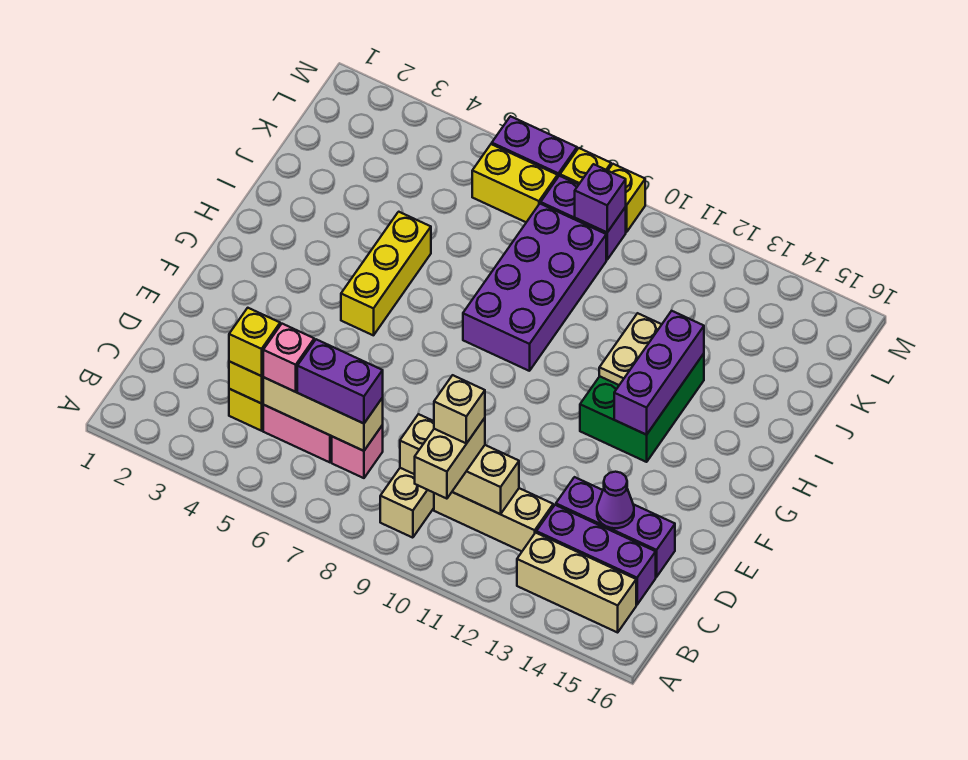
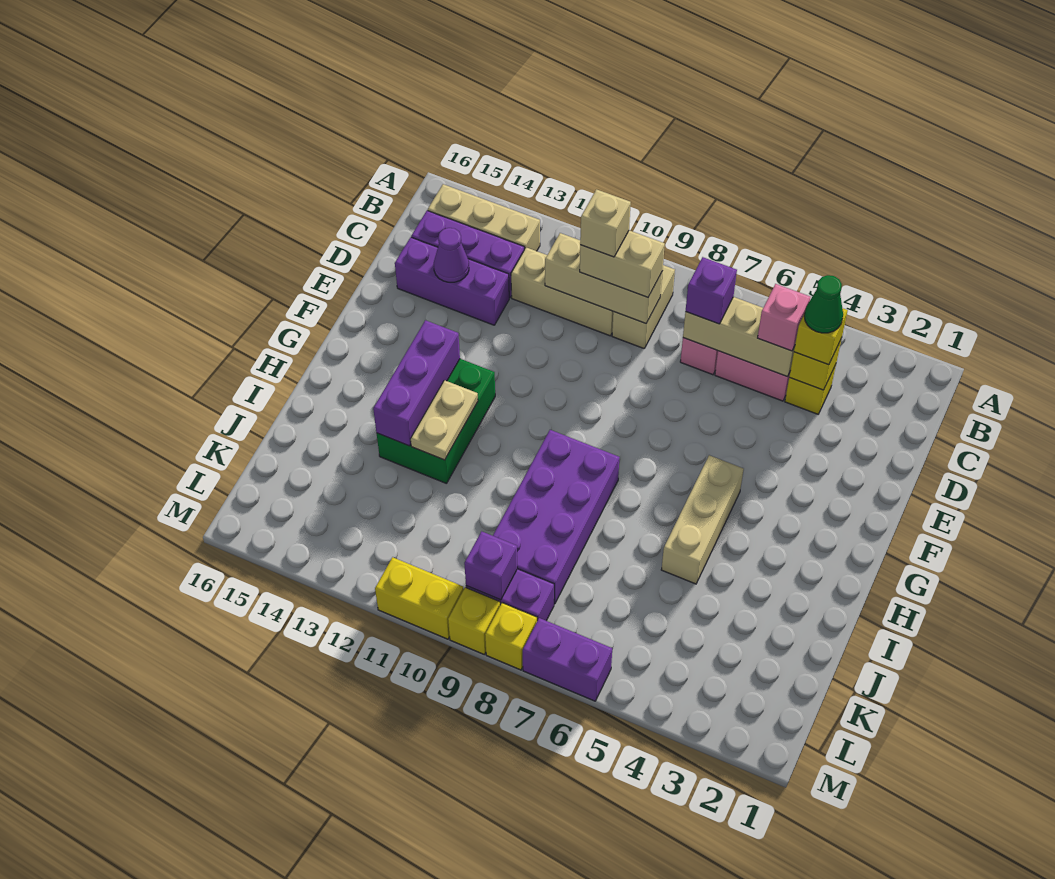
tan brick B10:C10 level 3 -> tan brick C9:C10 level 3
none -> green cone C4 level 4
purple brick C6:C7 level 3 -> purple brick C7 level 3
yellow brick G5:I5 level 1 -> tan brick G5:I5 level 1
yellow brick L6:L7 level 1 -> yellow brick M10:M11 level 1

